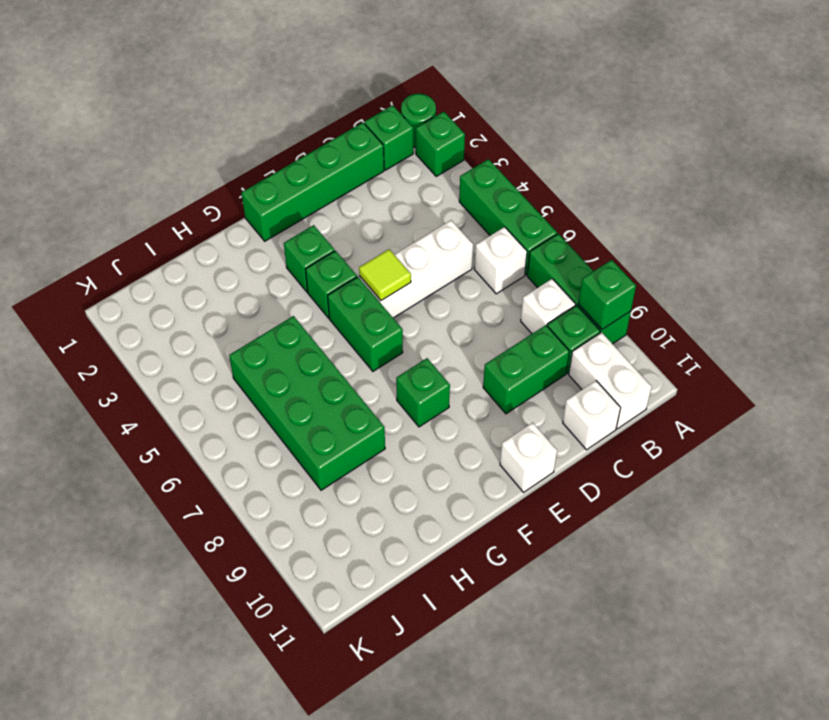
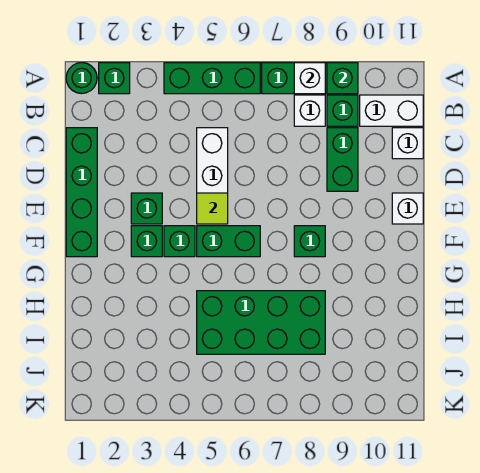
green brick B1 level 1 -> green brick E3 level 1
white brick B6 level 1 -> white brick A8 level 2

